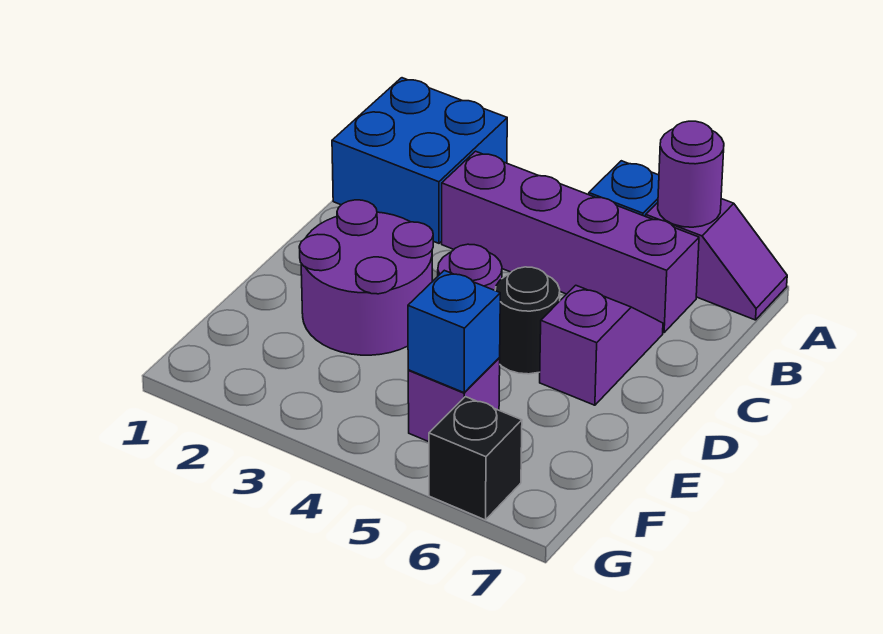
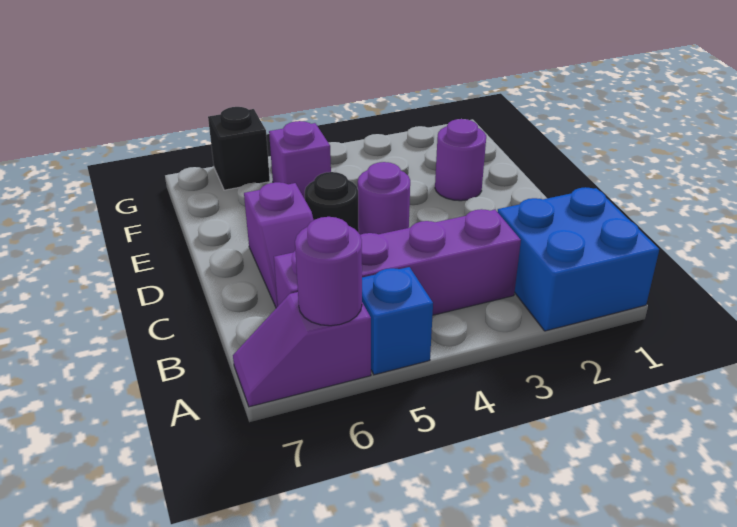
purple round brick D2:E3 level 1 -> purple round brick E2 level 1
blue brick F5 level 2 -> none

